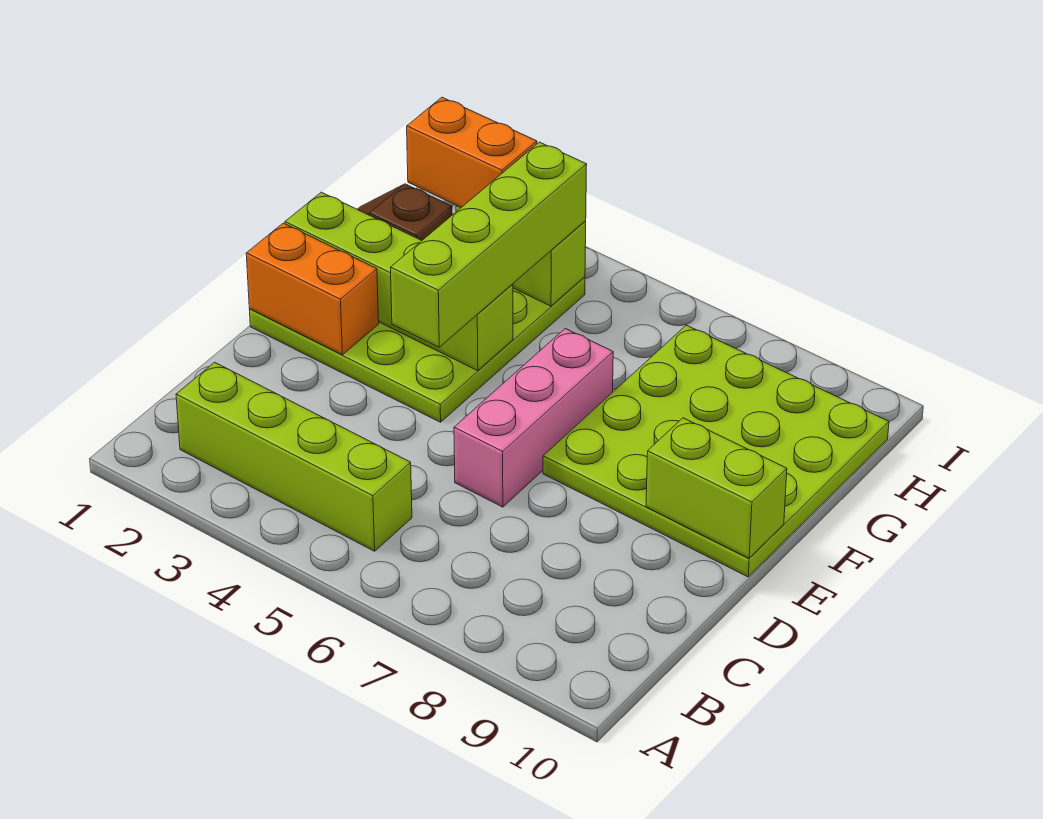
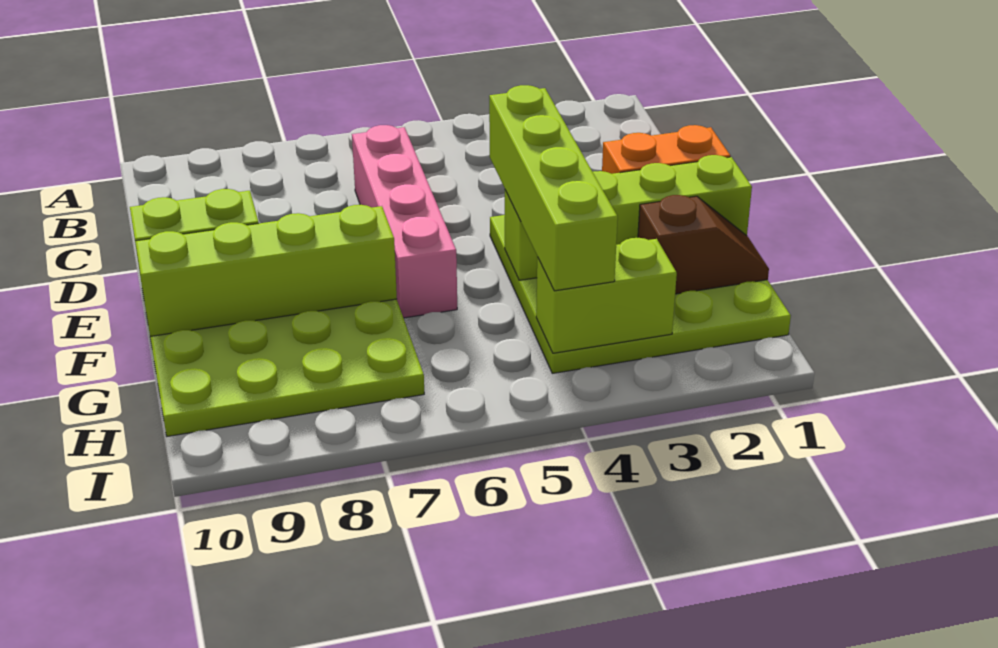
lime brick B2:B5 level 1 -> lime brick F7:F10 level 2
pink brick D6:F6 level 1 -> pink brick C6:F6 level 1
orange brick H2:H3 level 3 -> none

